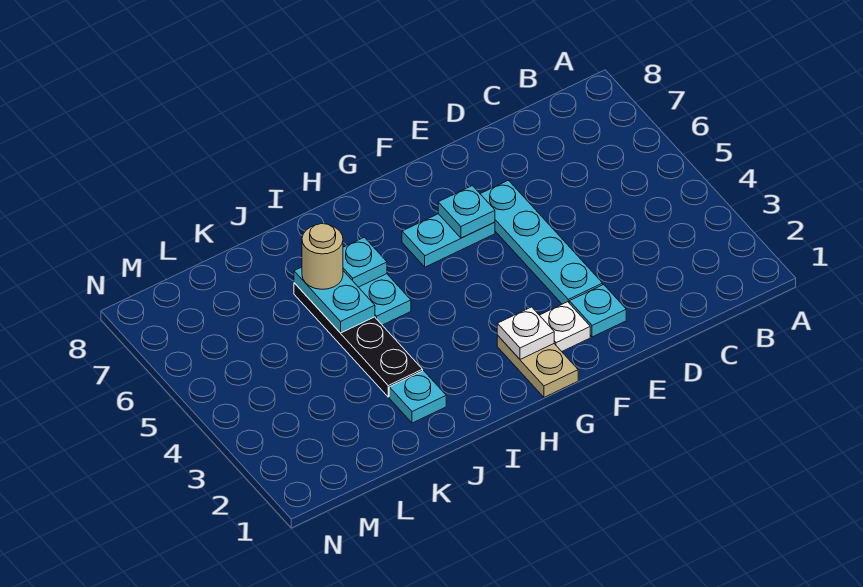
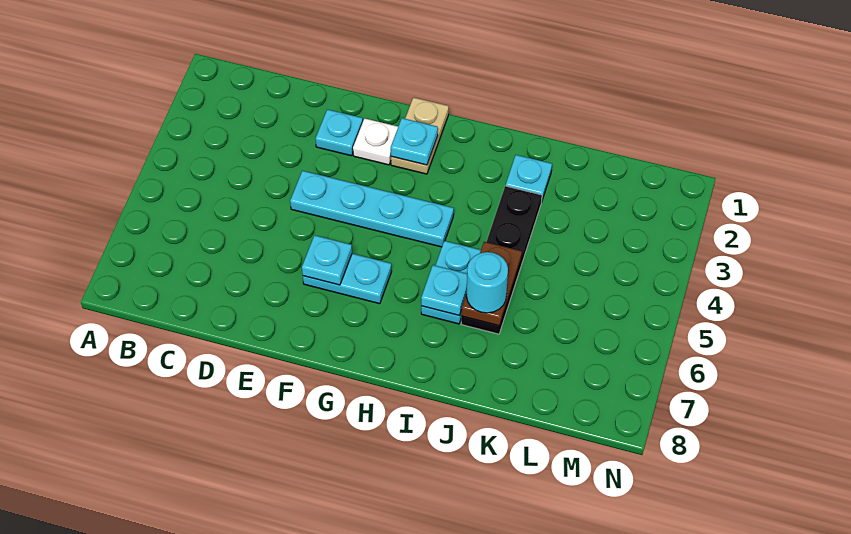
cyan plate E3:E6 level 1 -> cyan plate E4:H4 level 1
white plate G2 level 2 -> cyan plate G2 level 2
cyan plate J5:J6 level 2 -> brown plate J5:J6 level 2
tan round brick J6 level 3 -> cyan round brick J6 level 3

